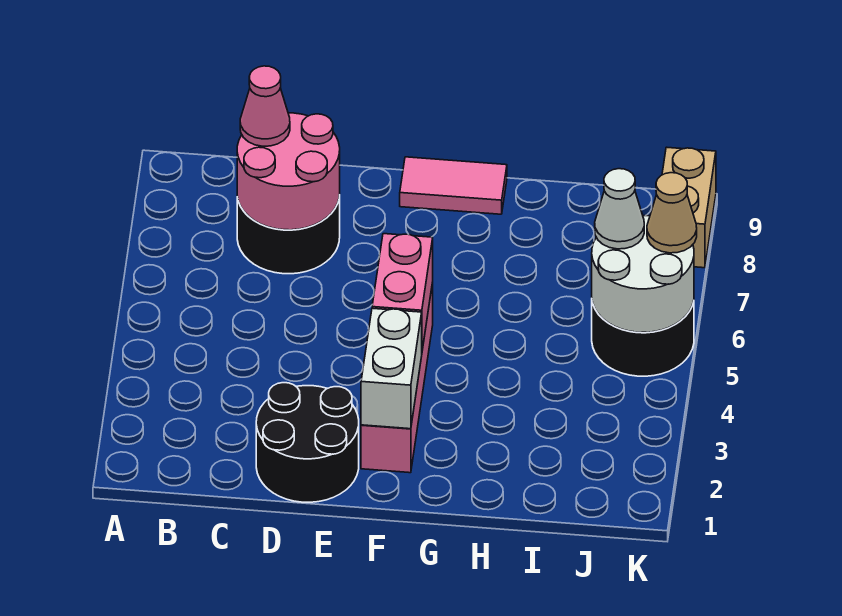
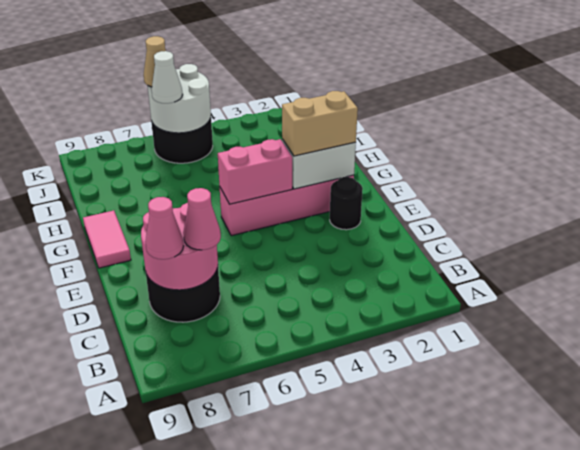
none -> pink cone C7 level 3
black round brick D1:E2 level 1 -> black round brick E2 level 1
tan brick K8:K9 level 1 -> tan brick F2:F3 level 3

